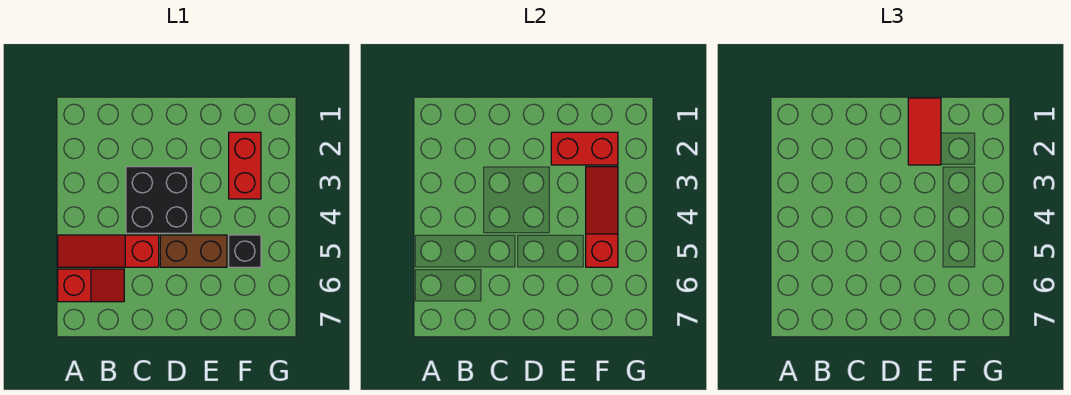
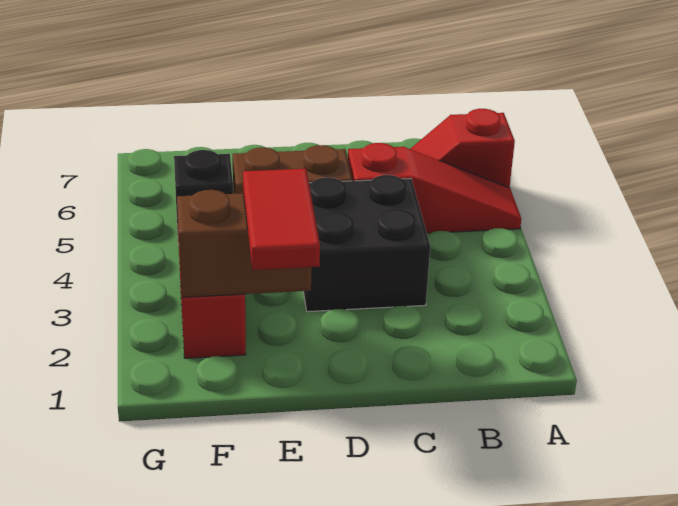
red brick E2:F2 level 2 -> brown brick E2:F2 level 2
red slope F3:F5 level 2 top 5 -> none

